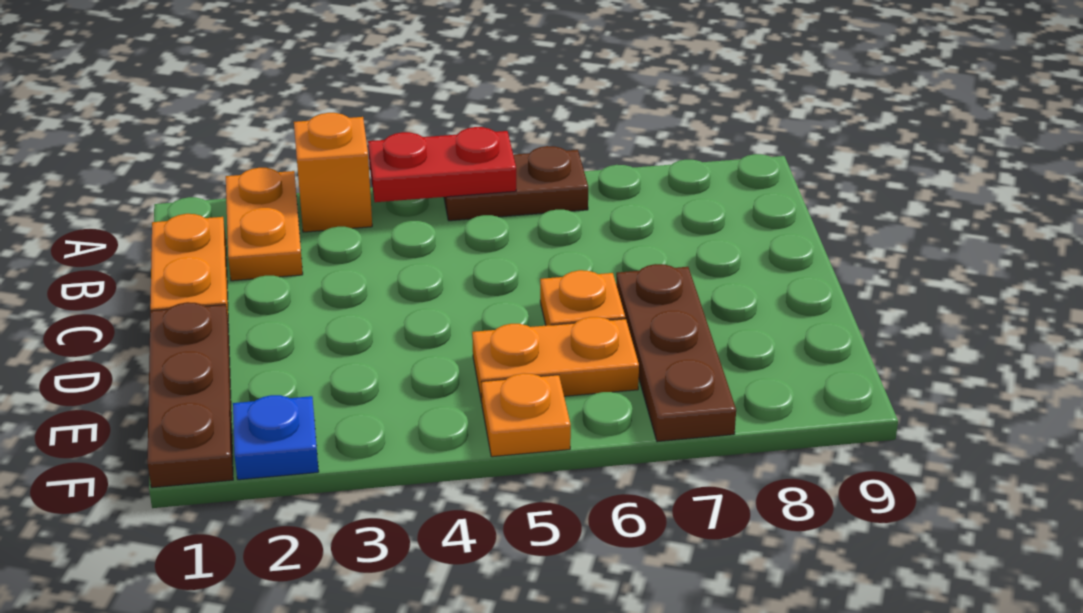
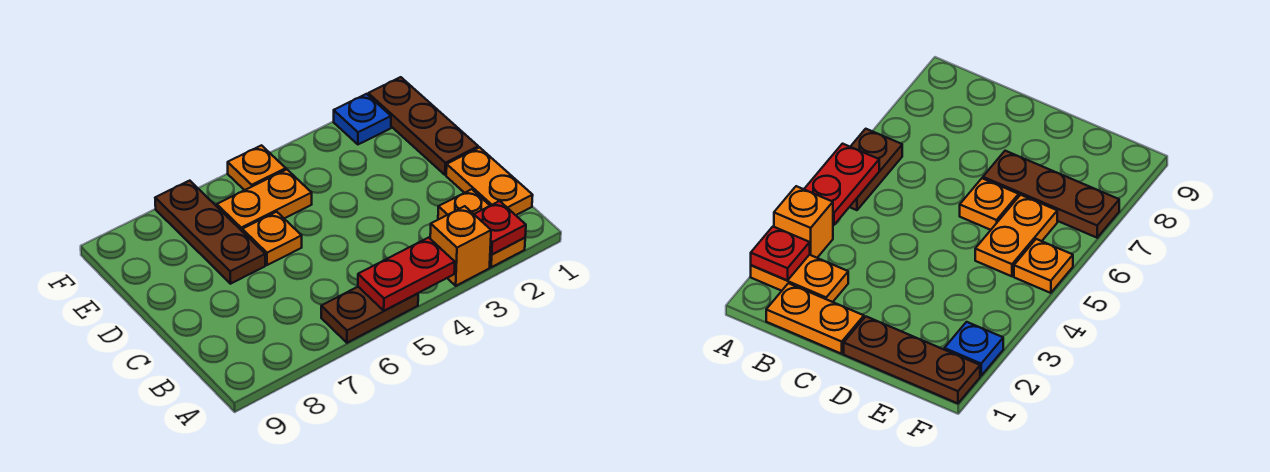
none -> red plate A2 level 2

